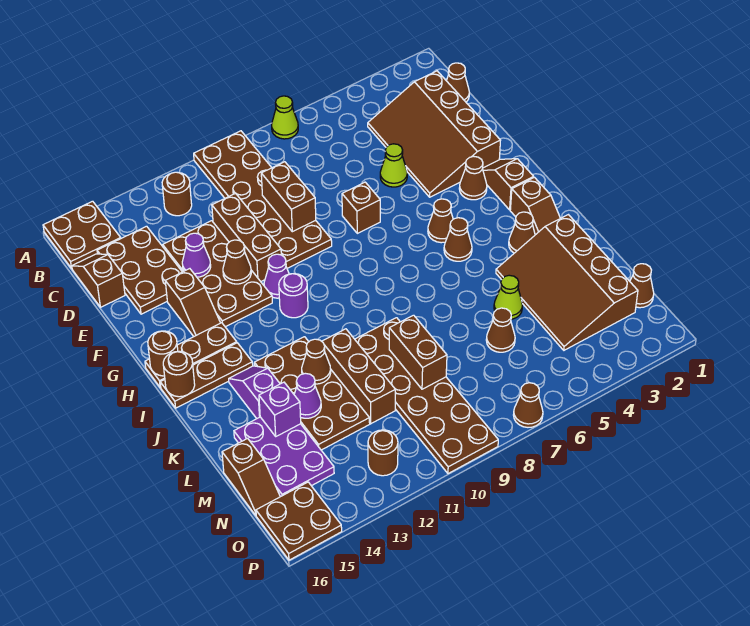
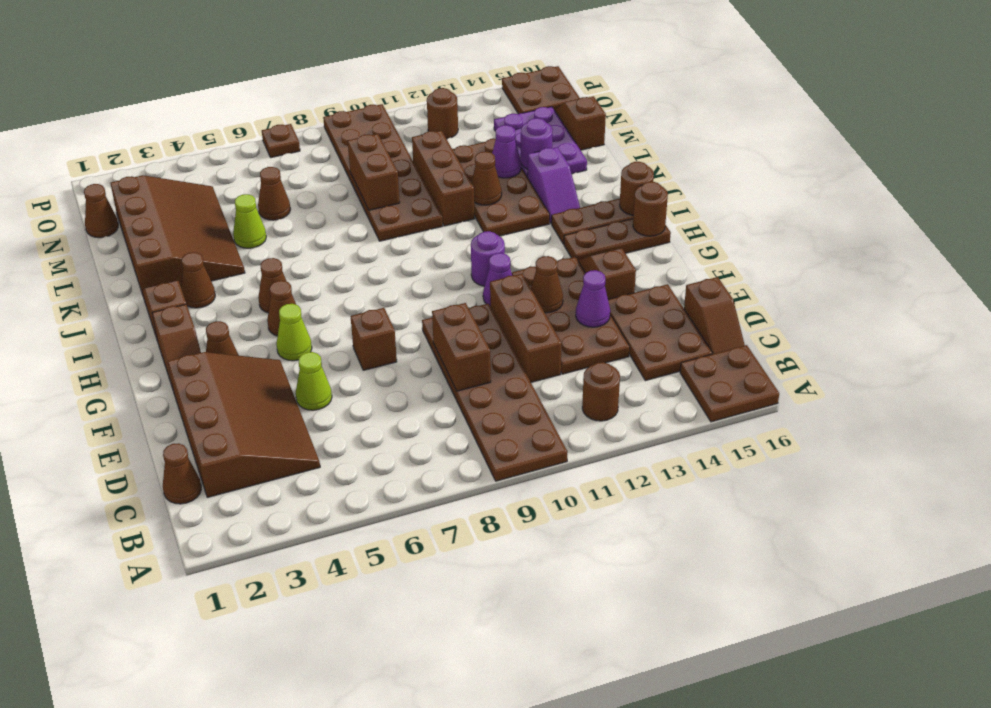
lime cone A7 level 1 -> lime cone G5 level 1
purple brick L14 level 2 -> purple round brick L14 level 2
brown cone P7 level 1 -> brown plate P7 level 1

